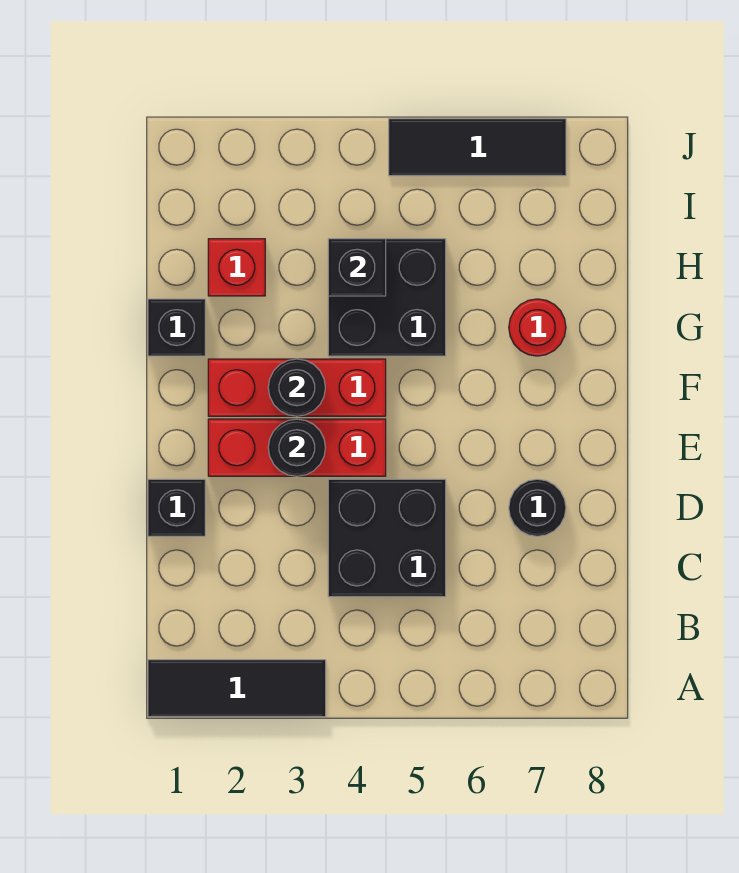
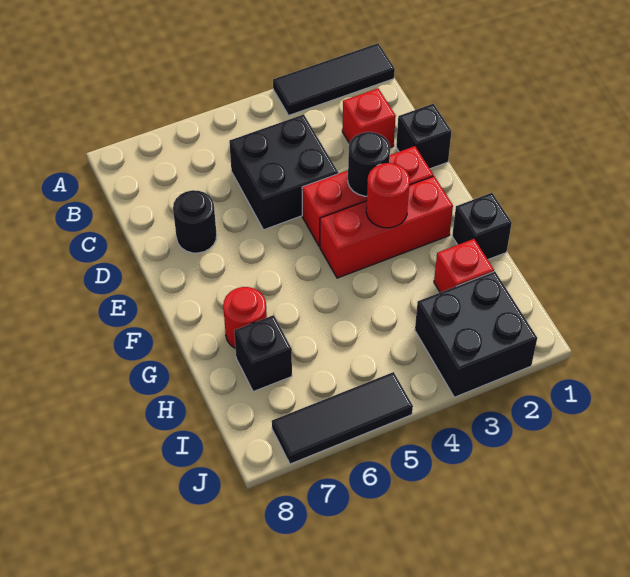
none -> red brick C2 level 1
black round brick F3 level 2 -> red round brick F3 level 2
black brick G4:H5 level 1 -> black brick I2:J3 level 1
black brick H4 level 2 -> black brick H7 level 1

